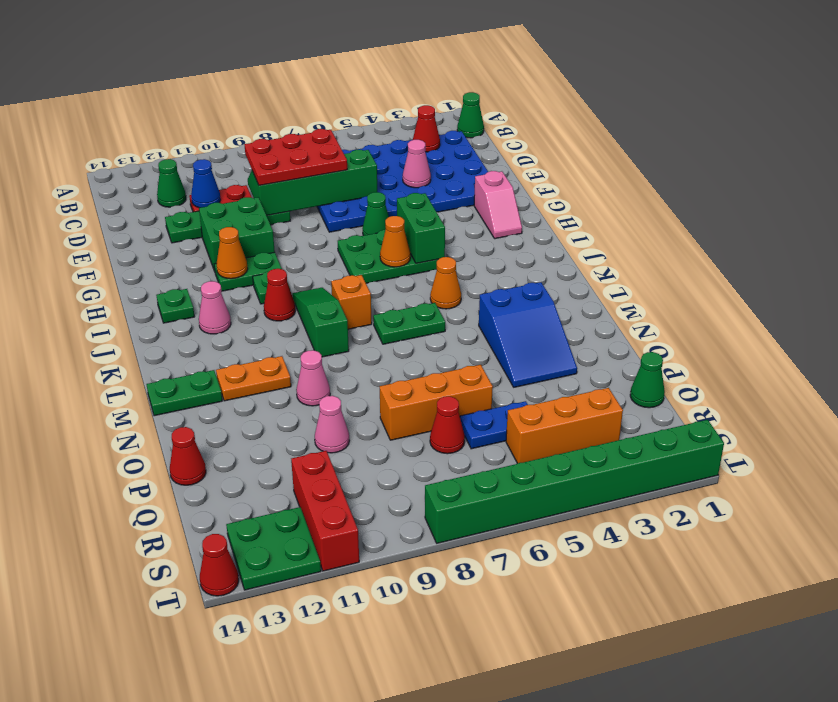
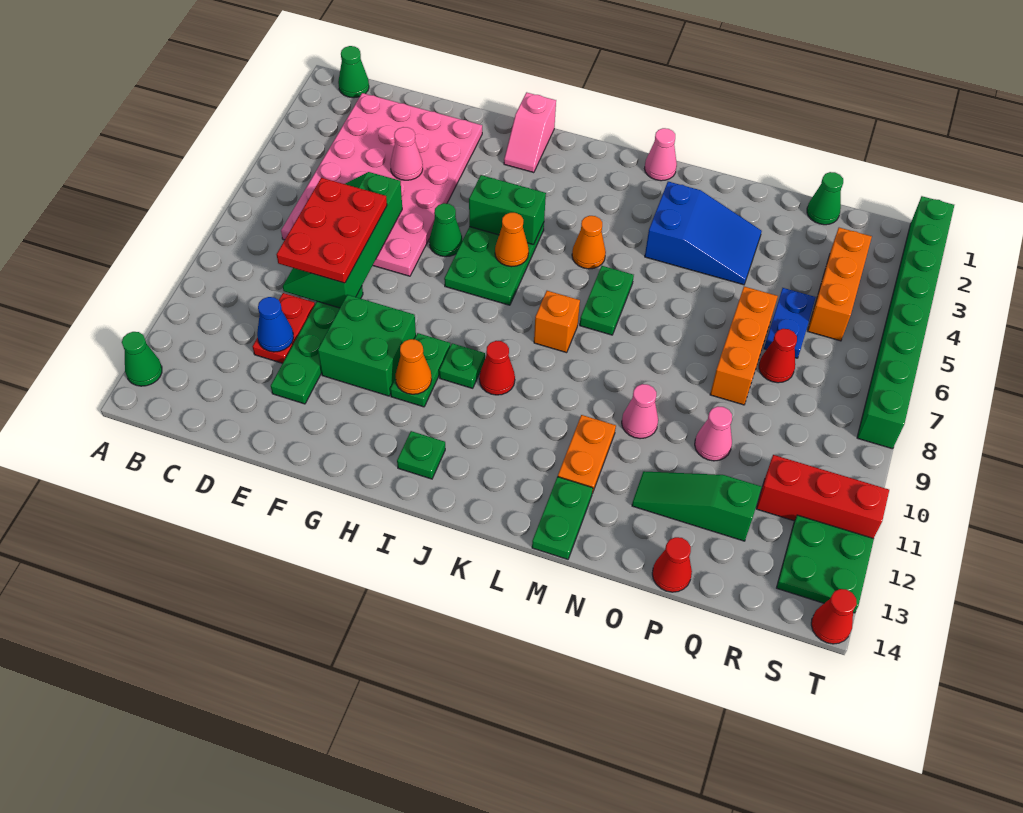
blue plate C2:F7 level 1 -> pink plate C2:F7 level 1
red cone C3 level 2 -> none
green cone C12 level 1 -> green cone A13 level 1
pink slope G2:H2 level 1 top G -> pink slope H1:H2 level 1 top 1
green slope J9:L9 level 1 top L -> green slope O12:Q12 level 1 top Q
pink cone J12 level 1 -> pink cone L1 level 1

